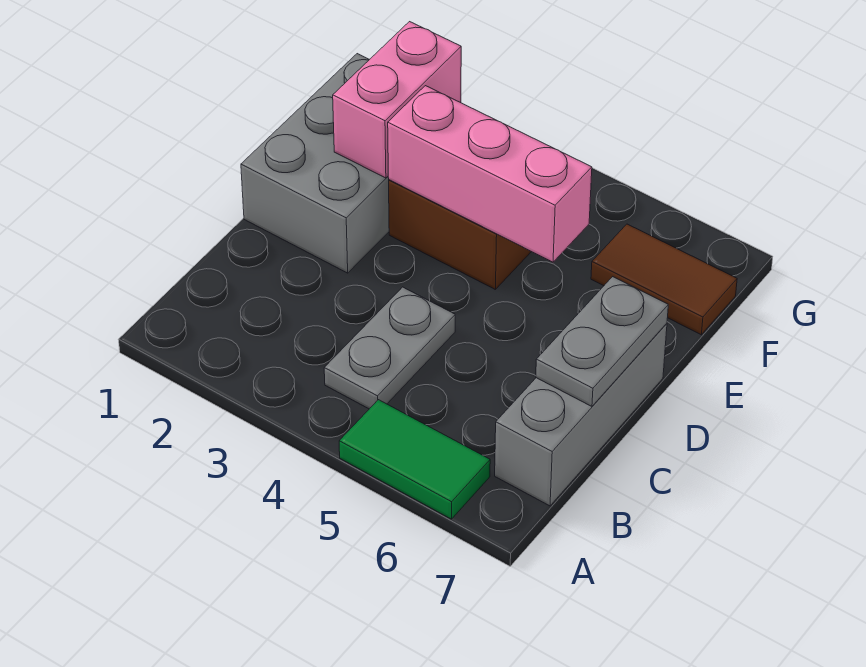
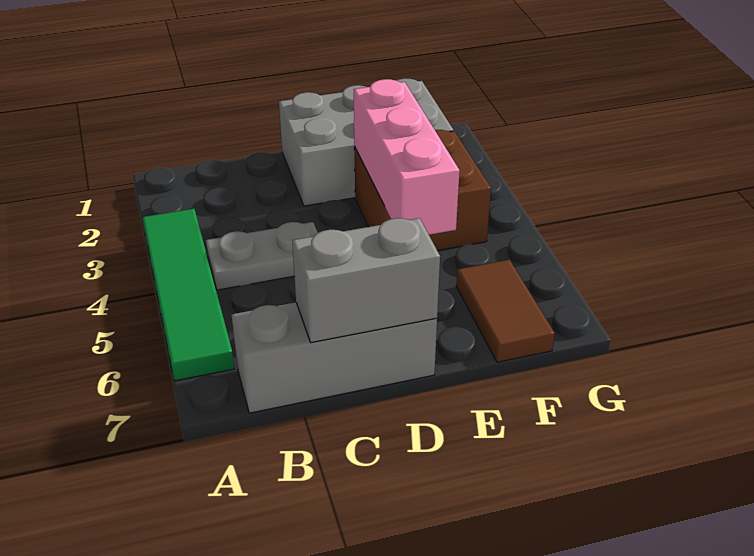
green tile A5:A6 level 1 -> green tile A3:A6 level 1
grey plate C7:D7 level 2 -> grey brick C7:D7 level 2
pink brick E2:F2 level 2 -> none

